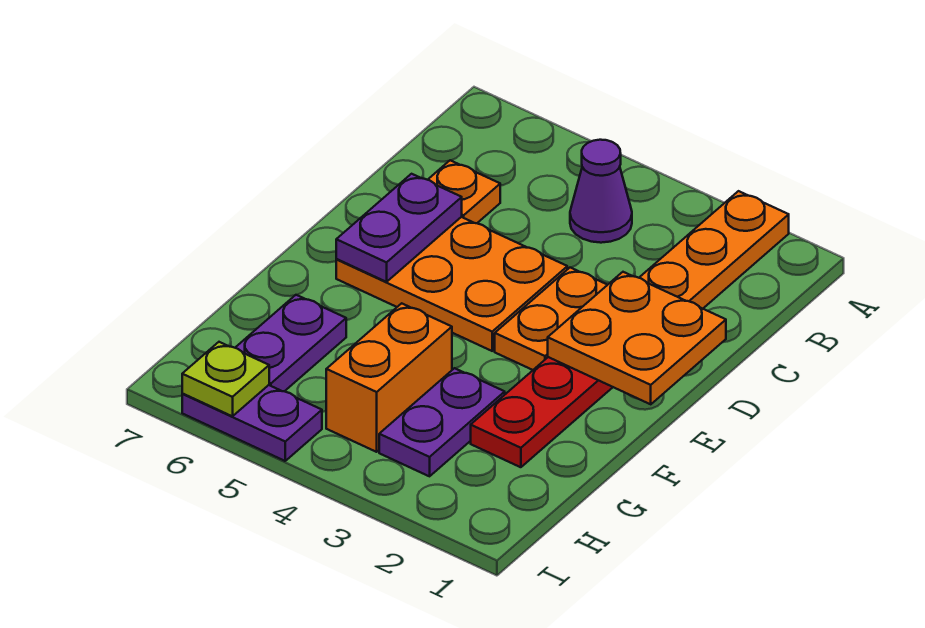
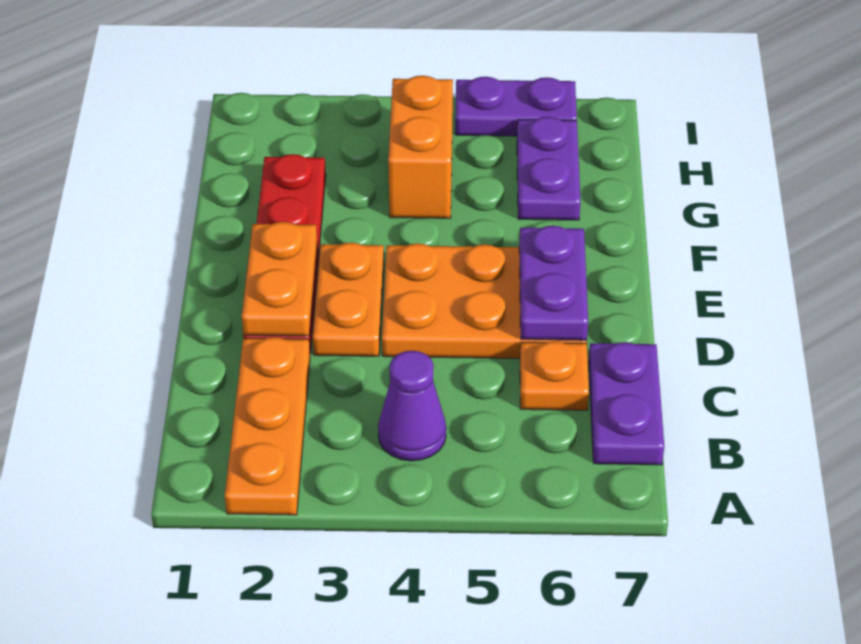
orange plate D1:E2 level 2 -> orange plate D2:E2 level 2
purple plate G3:H3 level 1 -> purple plate B7:C7 level 1
lime plate I6 level 2 -> none

